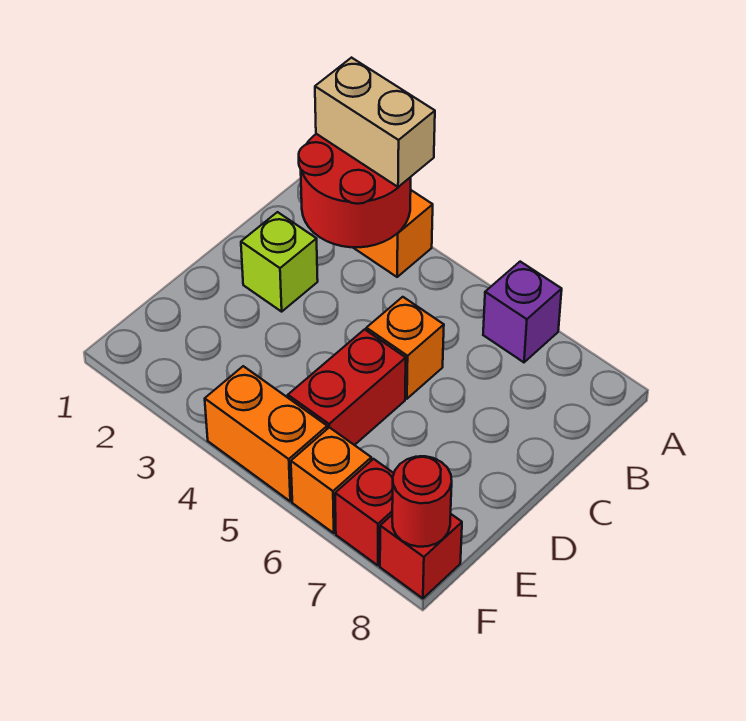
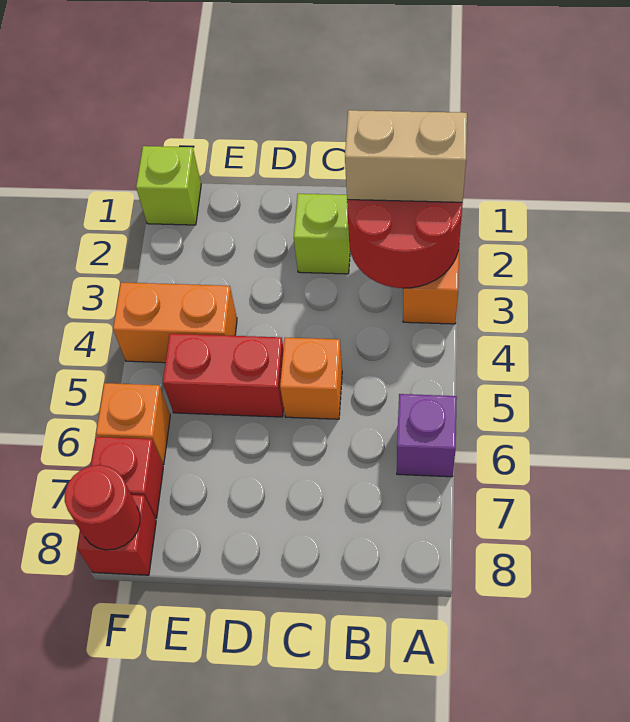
tan brick A2:A3 level 3 -> tan brick A2:B2 level 3
none -> lime brick F1 level 1
orange brick F4:F5 level 1 -> orange brick E4:F4 level 1

